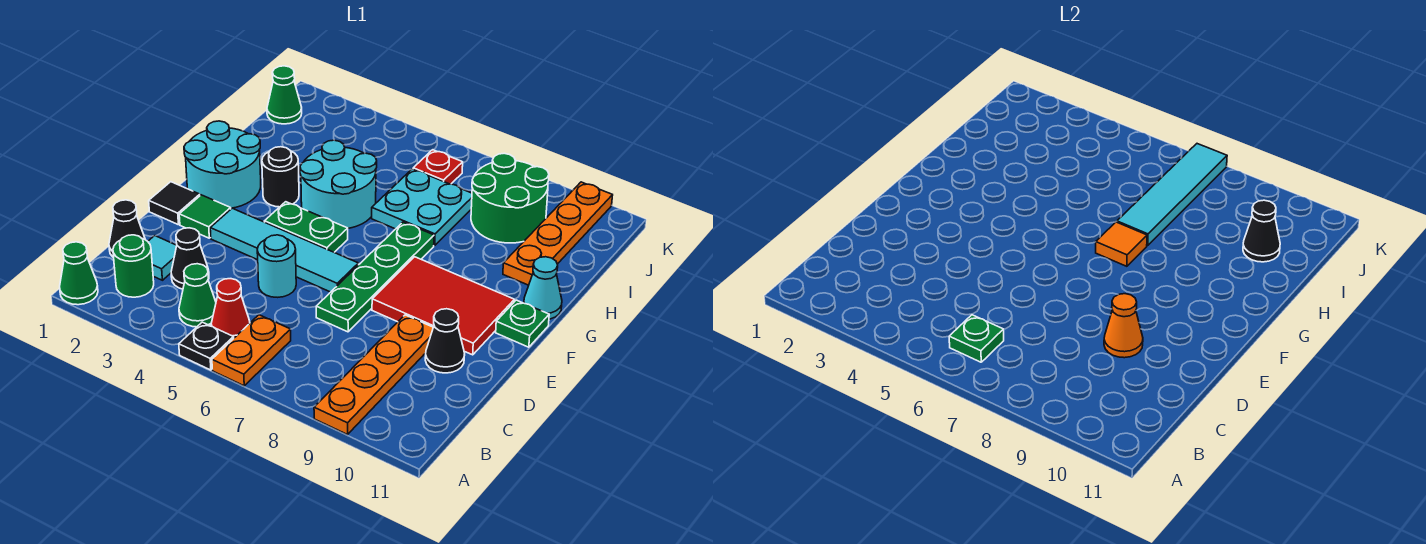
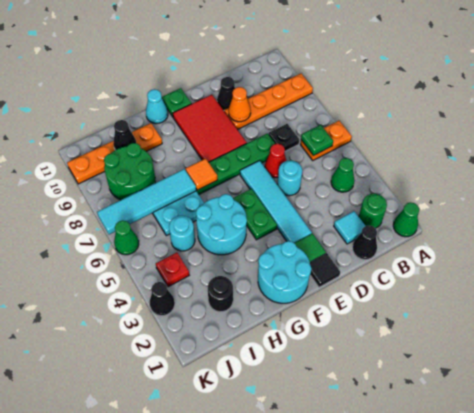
black plate A5 level 1 -> black plate C7 level 1
red cone B5 level 1 -> red cone D6 level 1
black cone C3 level 1 -> black cone K3 level 1
black round brick G3 level 1 -> black round brick I2 level 1
none -> cyan round brick I5 level 1
green cone J1 level 1 -> green cone K6 level 1
red plate J6 level 1 -> red plate J4 level 1

